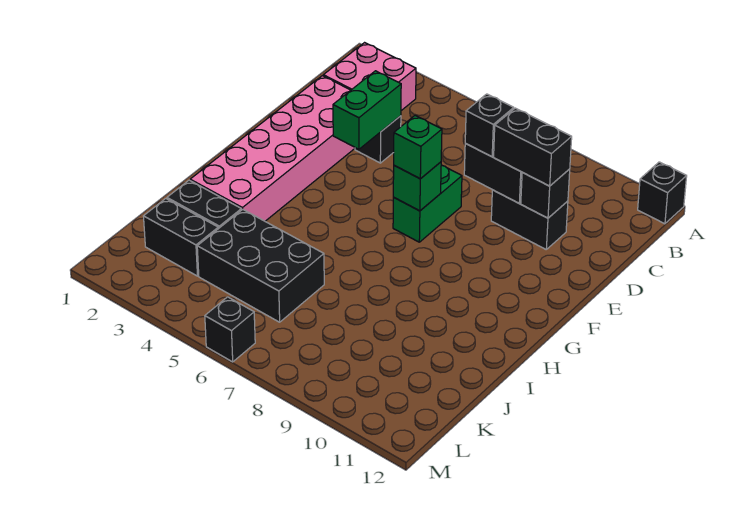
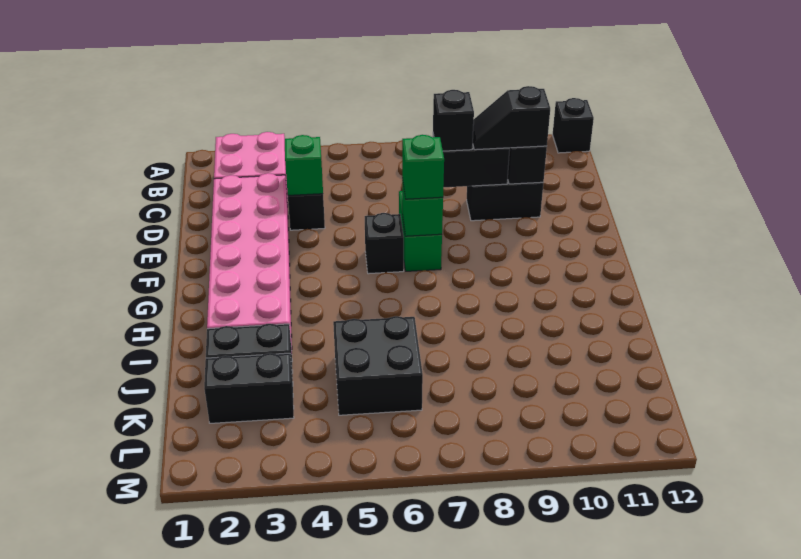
green brick D4:E4 level 2 -> green brick D4 level 2
black brick D9:D10 level 3 -> black slope D9:D10 level 3 top 10
black brick J4:K6 level 1 -> black brick J5:K6 level 1
black brick M6 level 1 -> black brick F6 level 1

